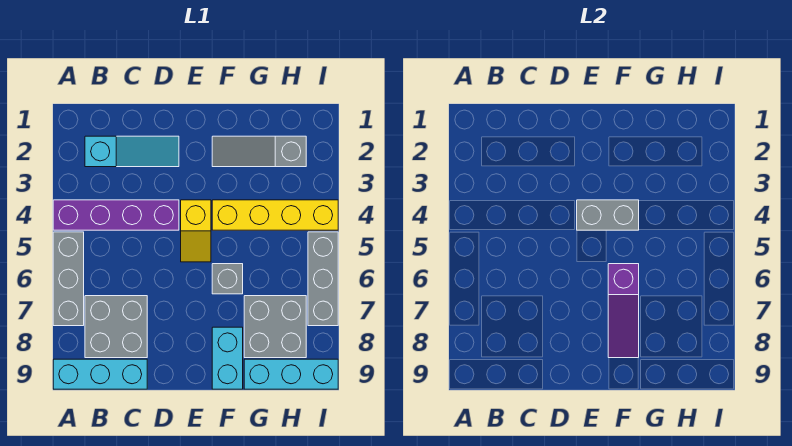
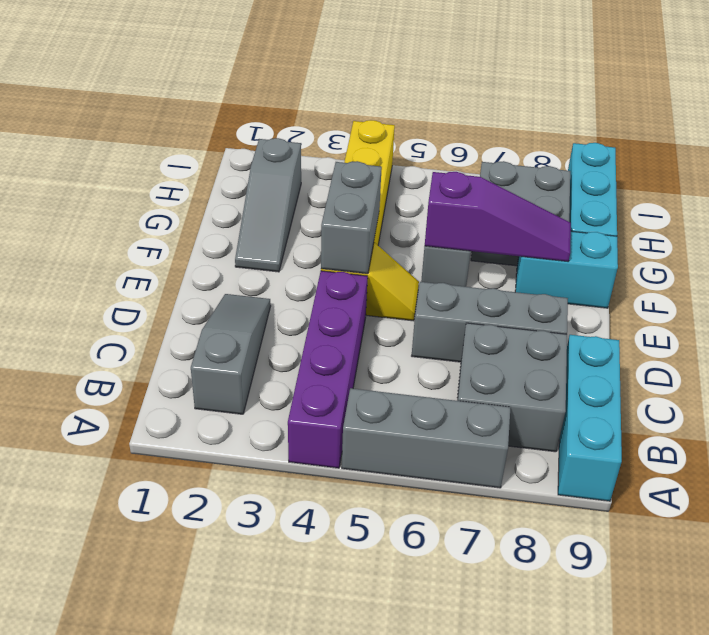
cyan slope B2:D2 level 1 top B -> grey slope B2:D2 level 1 top B
grey brick I5:I7 level 1 -> grey brick D6:D8 level 1

